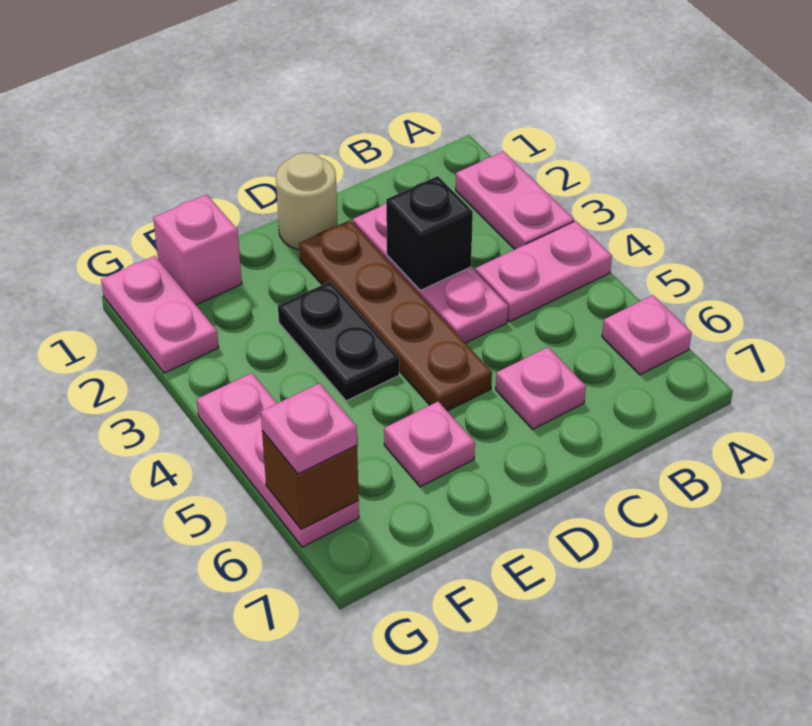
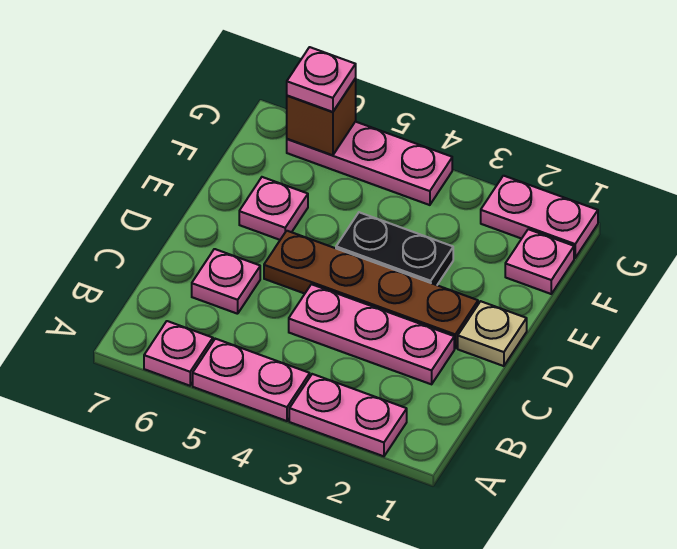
pink plate A4:B4 level 1 -> pink plate A4:A5 level 1
black brick C3 level 2 -> none
tan round brick D1 level 1 -> tan plate D1 level 1
pink brick F1 level 1 -> pink plate F1 level 1

